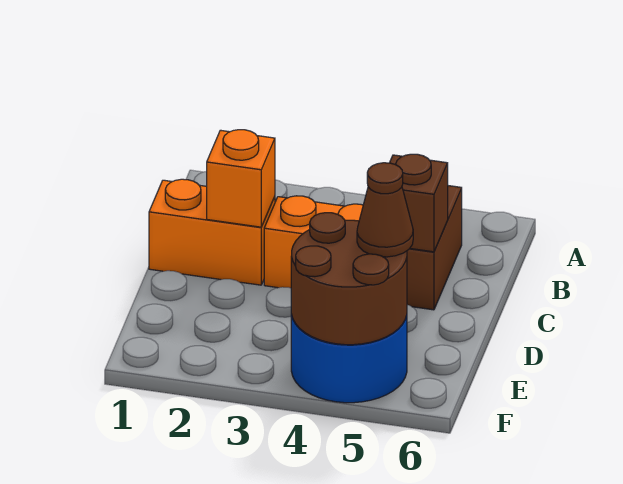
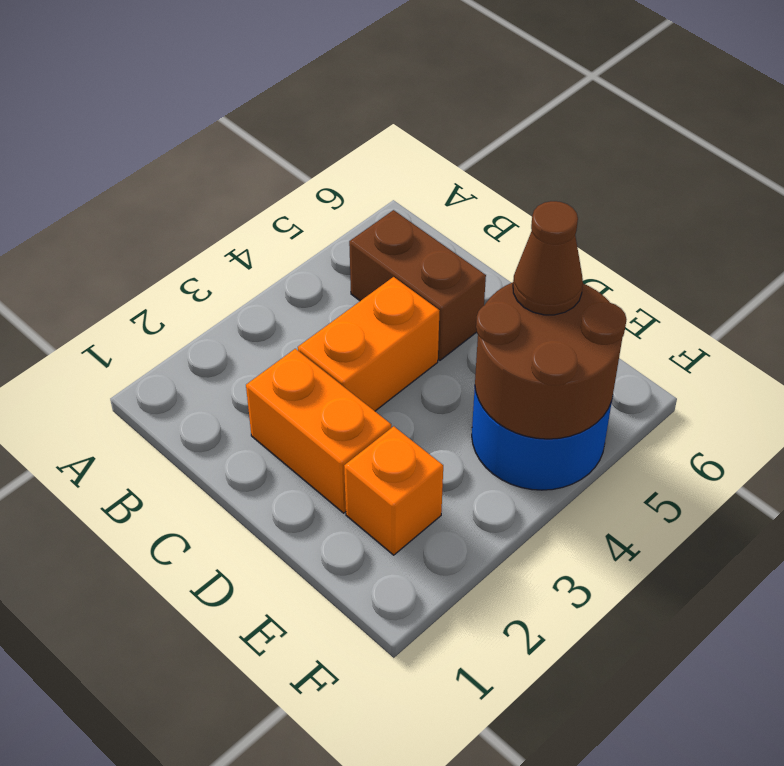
orange brick C1:C2 level 1 -> orange brick C2:D2 level 1
orange brick C2 level 2 -> orange brick E2 level 1
brown brick C5 level 2 -> none

